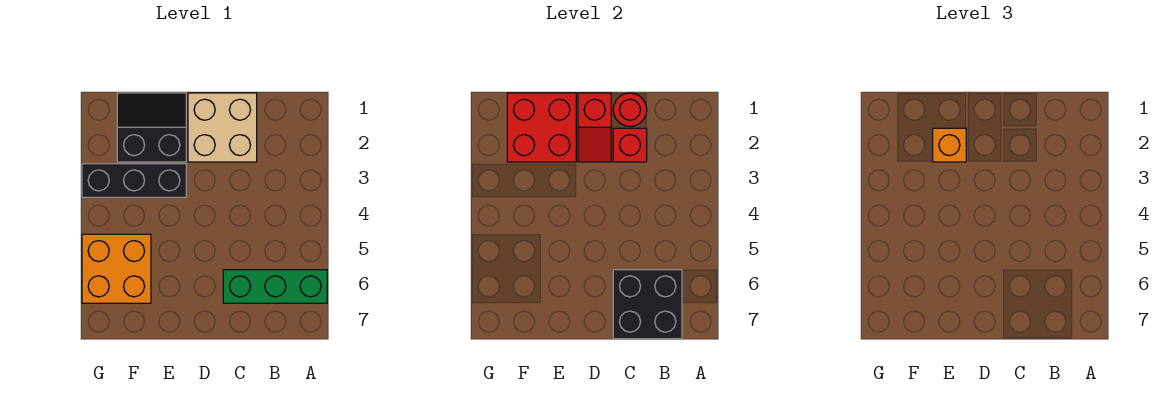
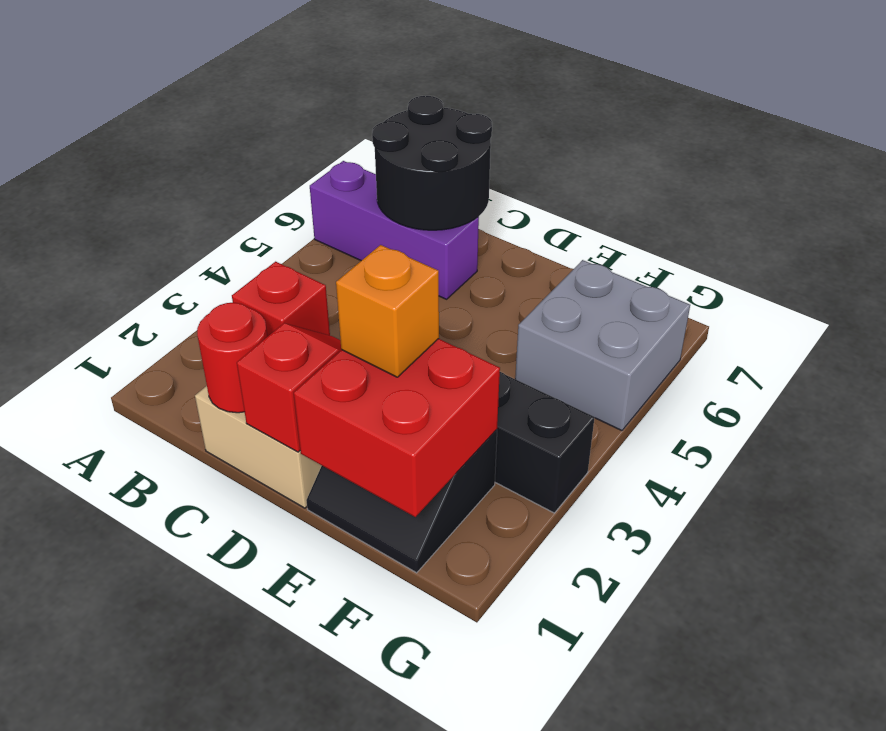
green brick A6:C6 level 1 -> purple brick A6:C6 level 1
black brick B6:C7 level 2 -> black round brick B6:C7 level 2
orange brick F5:G6 level 1 -> grey brick F5:G6 level 1

